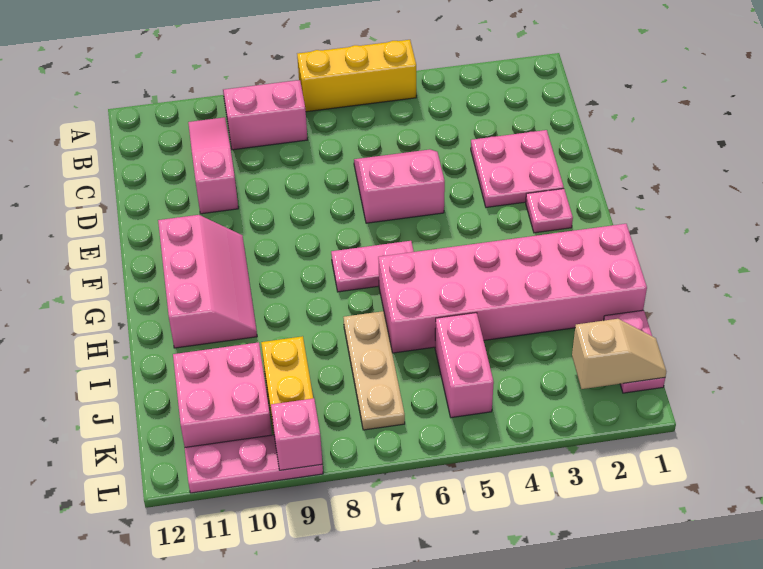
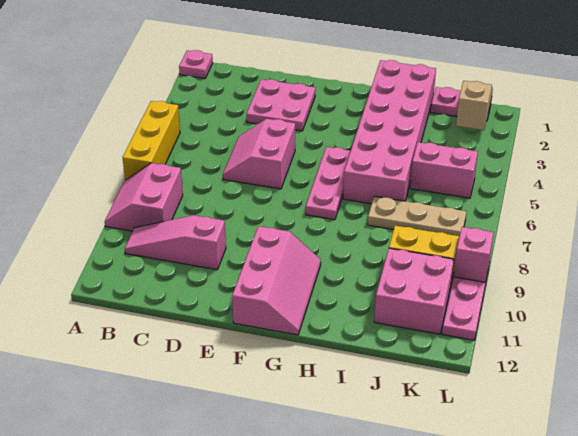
pink plate F2 level 1 -> pink plate A1 level 1
pink slope F10:H11 level 1 top 11 -> pink slope F10:G12 level 1 top F
pink plate G6:G7 level 1 -> pink plate G5:G7 level 1

